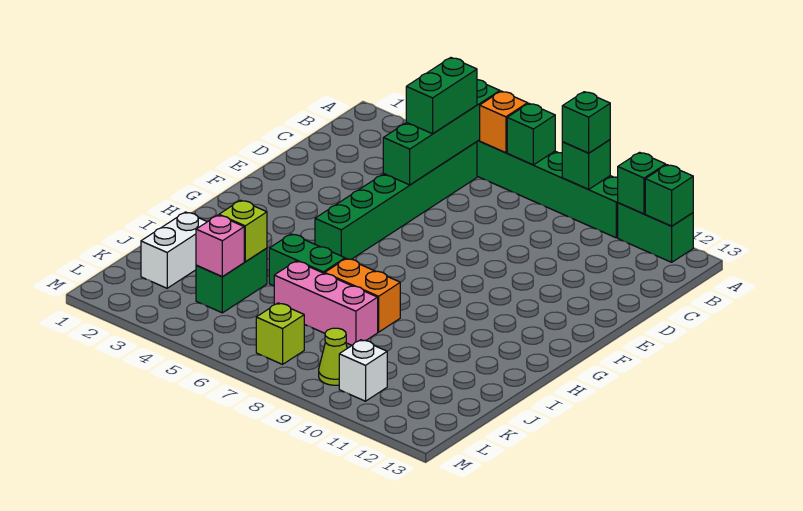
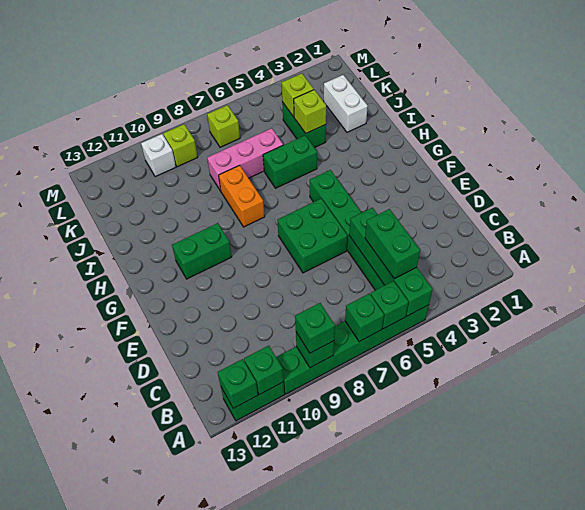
orange brick A6 level 2 -> green brick A6 level 2
none -> green brick E6:F7 level 1
none -> green brick G10:G11 level 1
orange brick I7:I8 level 1 -> orange brick H8:I8 level 1
pink brick K4 level 2 -> lime brick K4 level 2
lime cone L9 level 1 -> lime brick L9 level 1

